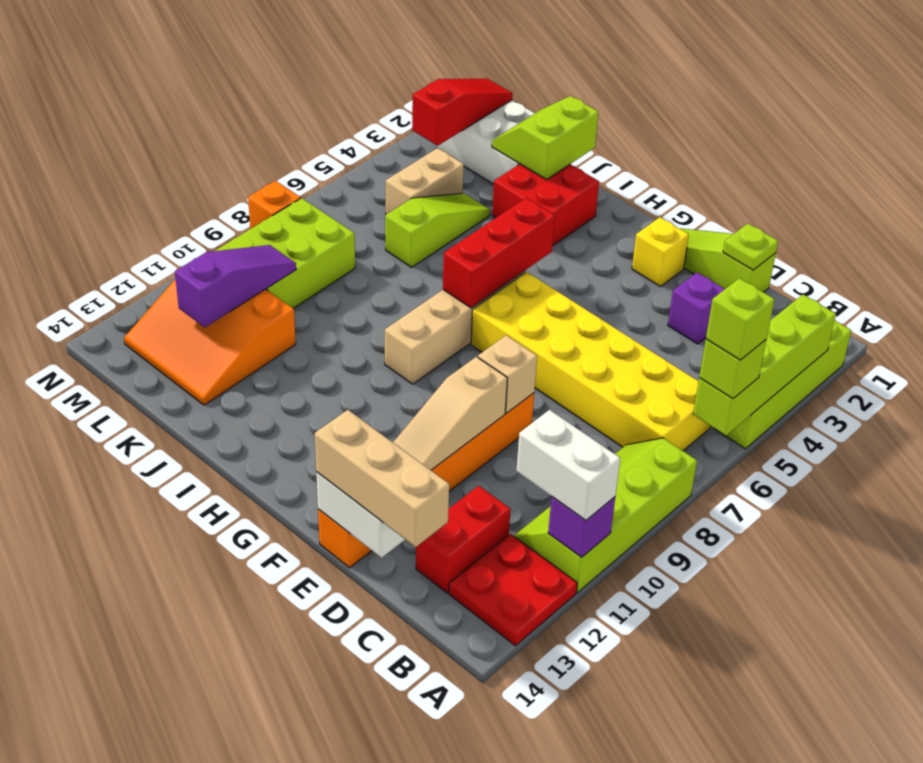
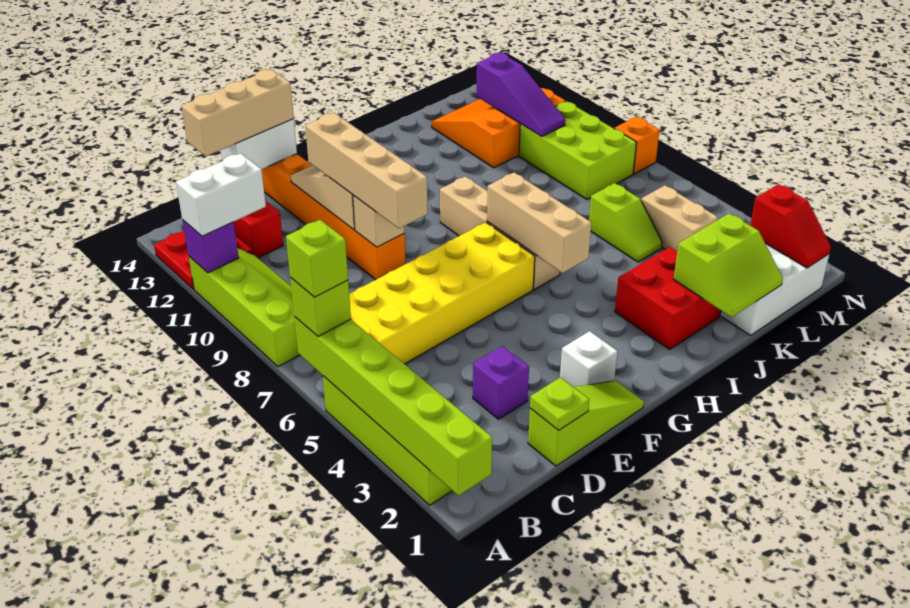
lime brick A3:A6 level 2 -> lime brick A1:A6 level 2
none -> tan brick E8:E11 level 3
yellow brick F2 level 1 -> white brick F2 level 1
red brick H5:H7 level 2 -> tan brick H5:H7 level 2
lime slope J1:K2 level 2 top J -> lime slope J1:K2 level 2 top 2
lime slope K4:K6 level 1 top 6 -> lime slope K5:K6 level 1 top 6
red slope M1:M3 level 2 top 3 -> red slope M1:M2 level 2 top 2

